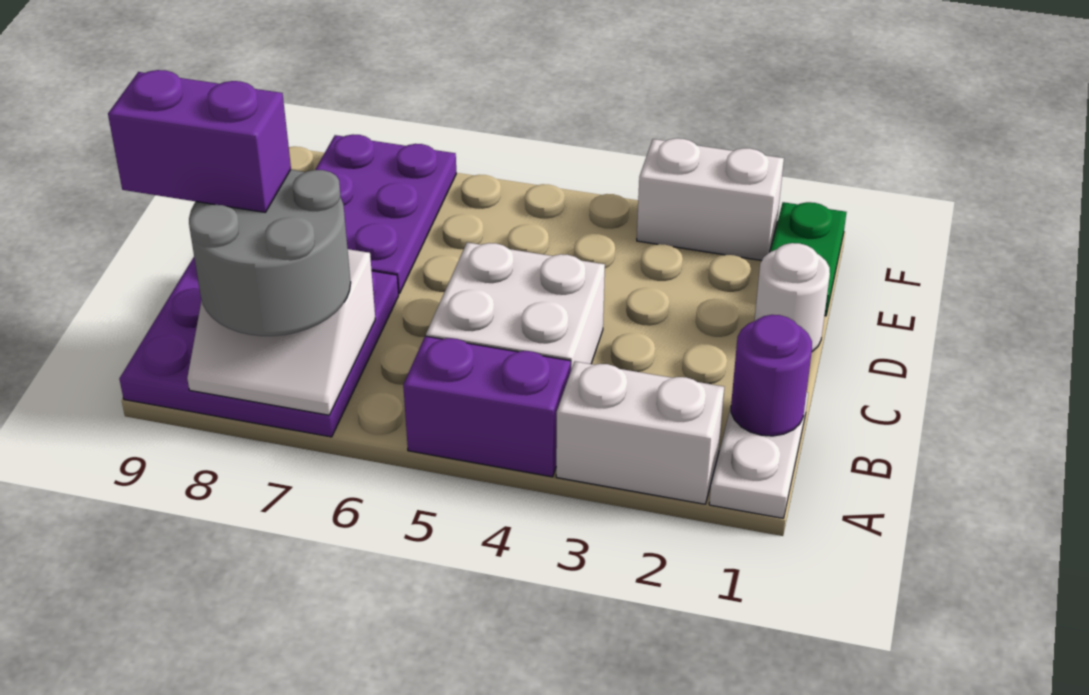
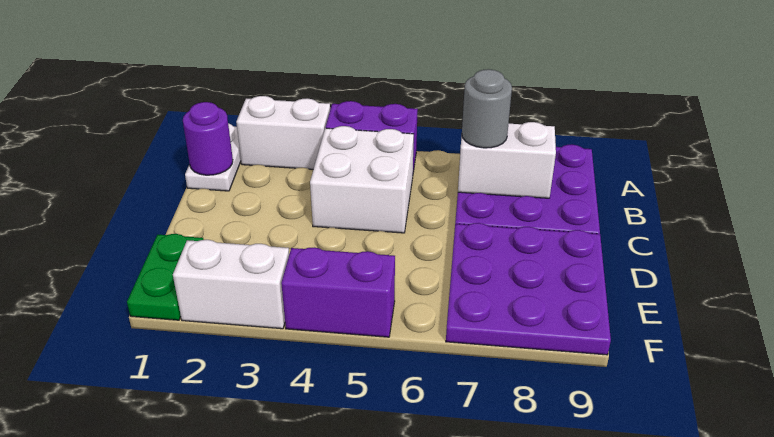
grey round brick A7:B8 level 3 -> grey round brick B7 level 3
purple brick B8:B9 level 4 -> purple brick F4:F5 level 1
white round brick D1 level 1 -> none
purple plate D7:F8 level 1 -> purple plate D7:F9 level 1

